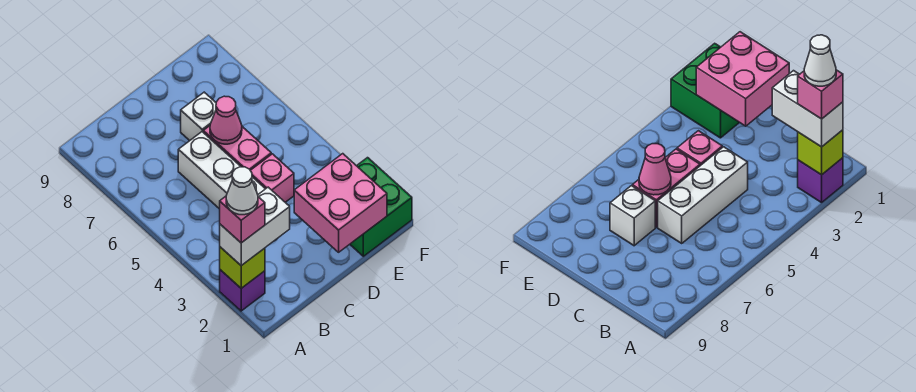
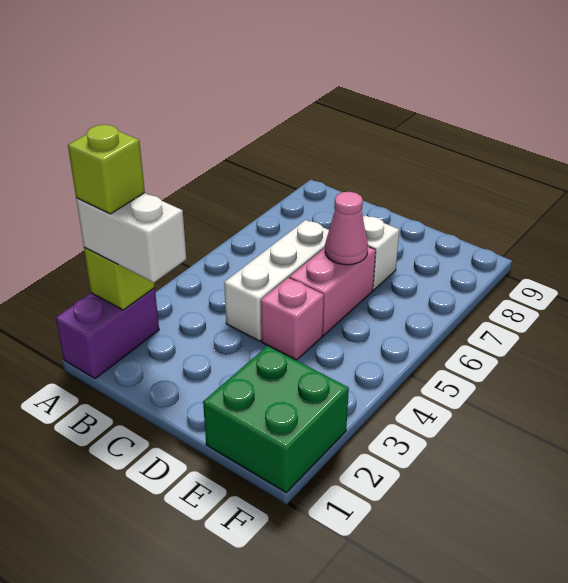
purple brick A2 level 1 -> purple brick A1:A2 level 1
pink brick A2 level 4 -> lime brick A2 level 4
white cone A2 level 5 -> none
pink brick D1:E2 level 2 -> none

